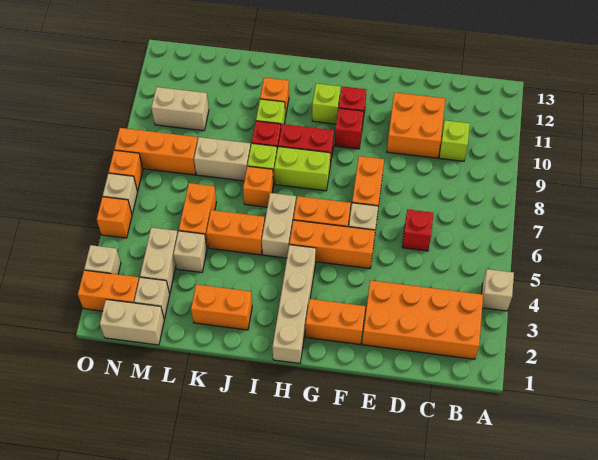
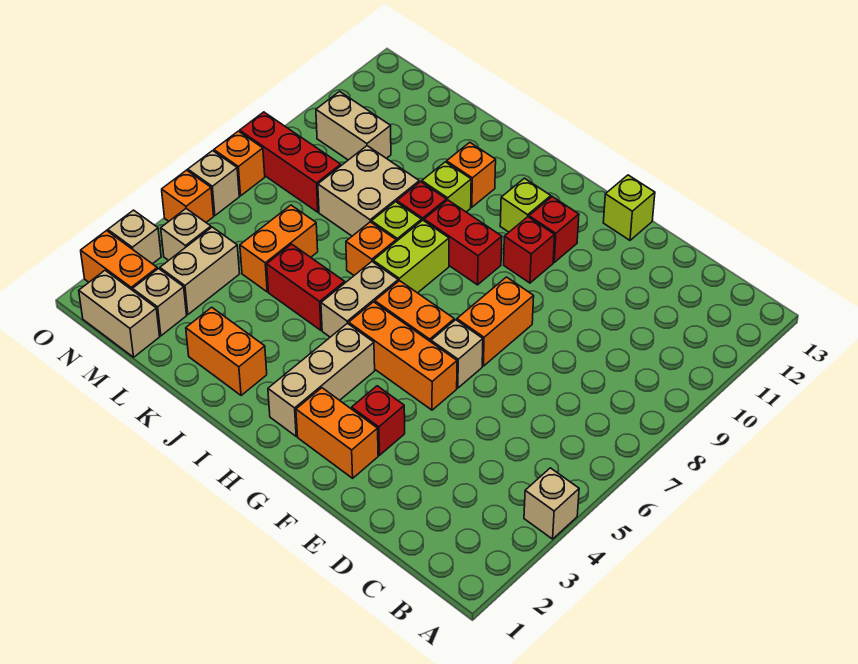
orange brick B2:E3 level 1 -> none
lime brick C10 level 1 -> lime brick F13 level 1
red brick D6 level 1 -> red brick F3 level 1
orange brick D10:E11 level 1 -> none
tan brick H1:H4 level 1 -> tan brick H2:H4 level 1
lime brick H8:I8 level 1 -> lime brick I7:I8 level 1
orange brick J5:K5 level 1 -> red brick J5:K5 level 1
tan brick K8:L8 level 1 -> tan brick K8:L9 level 1
tan brick L4 level 1 -> tan brick N4 level 1
orange brick M8:O8 level 1 -> red brick M8:O8 level 1

